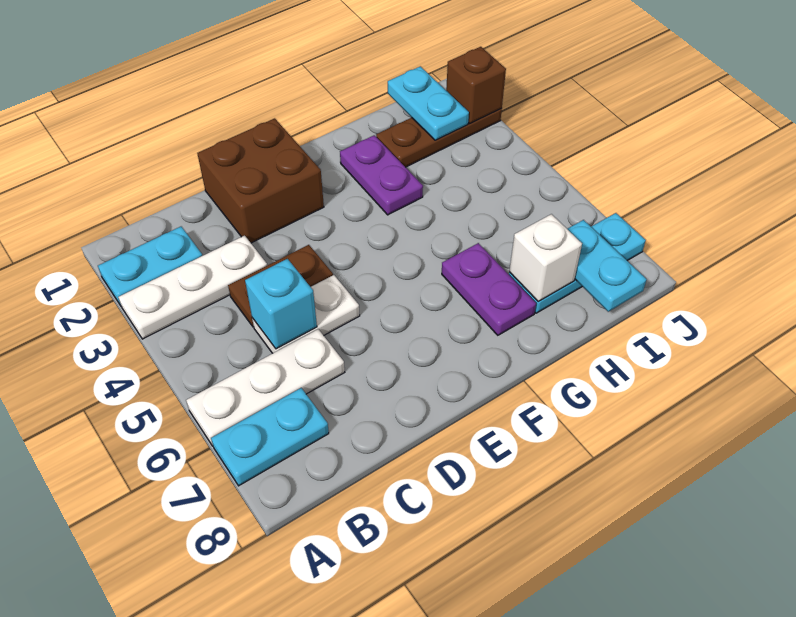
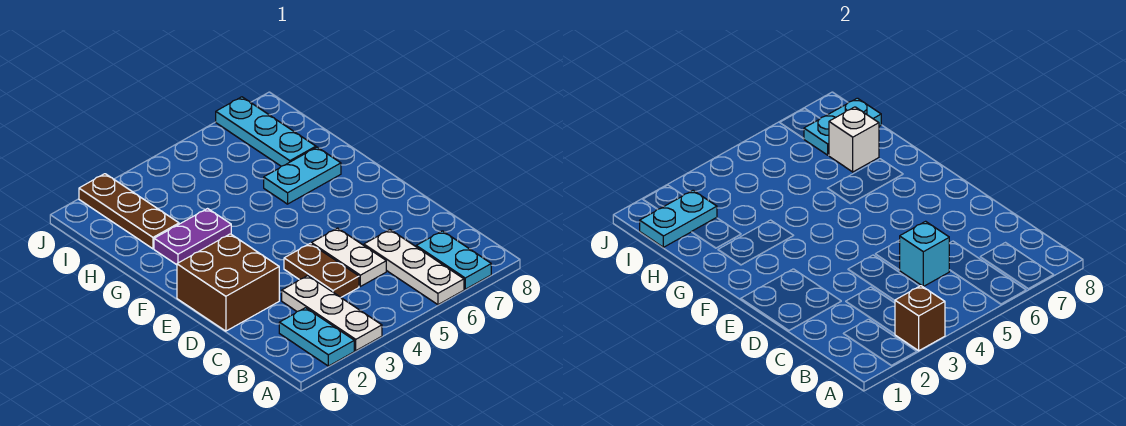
purple plate G6:G7 level 1 -> cyan plate G6:G7 level 1
brown brick J2 level 2 -> brown brick A3 level 2

